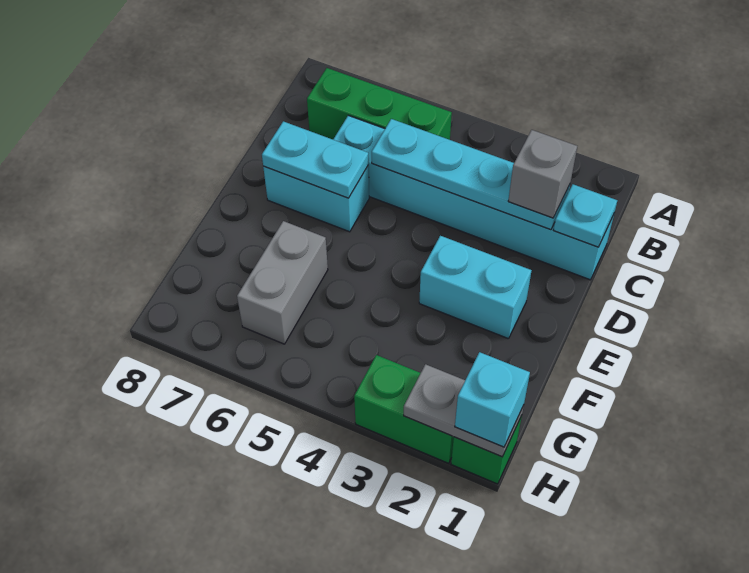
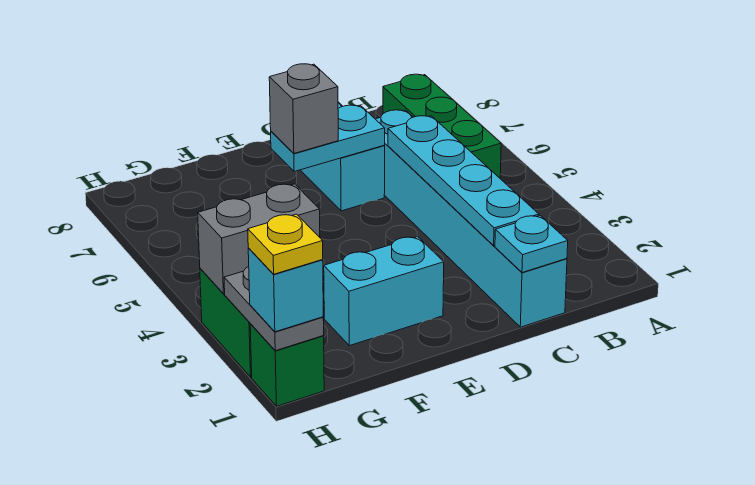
grey brick C2 level 3 -> grey brick E6 level 3
cyan plate D6:D7 level 2 -> cyan plate D6:E6 level 2
cyan brick E2:E3 level 1 -> cyan brick E2:F2 level 1
grey brick F6:G6 level 1 -> grey brick G3:H3 level 2
none -> yellow plate H1 level 4

